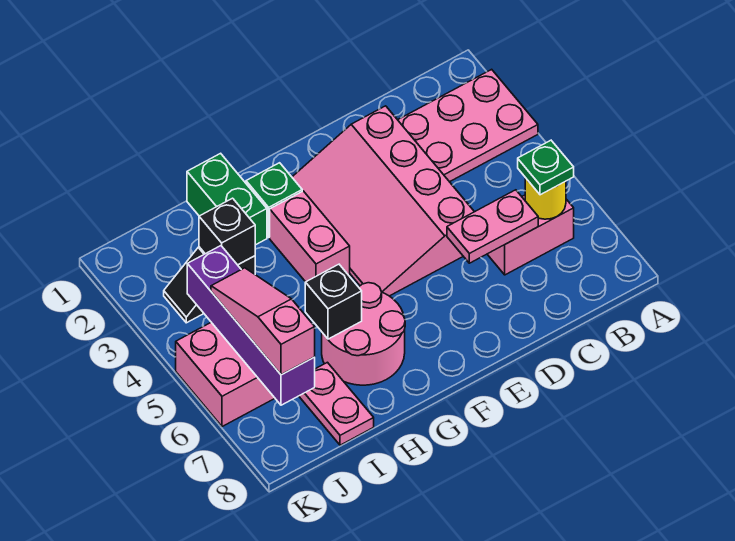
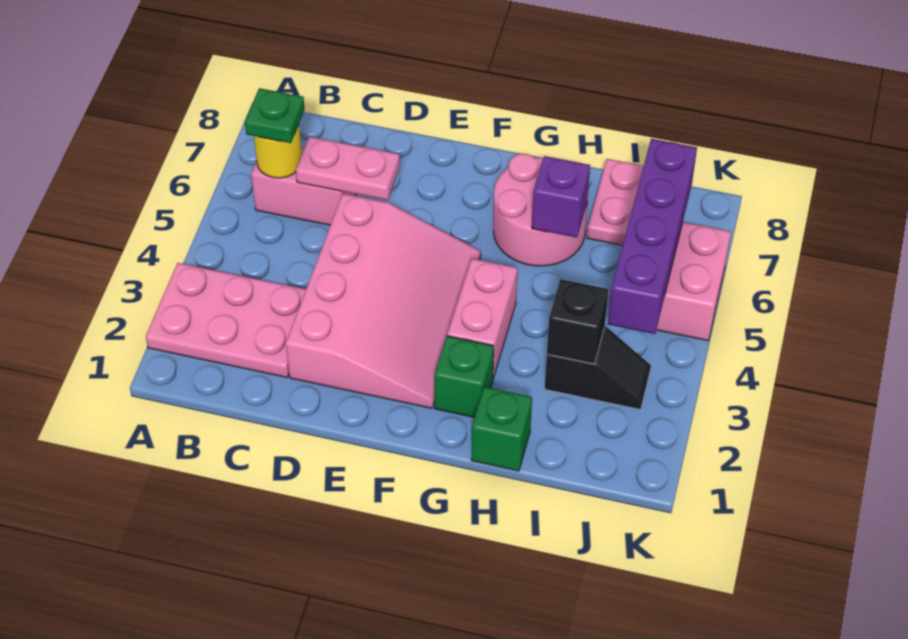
green brick H1:H2 level 1 -> green brick H1 level 1
black brick H6 level 2 -> purple brick H6 level 2
pink slope J5:J7 level 3 top 7 -> none

